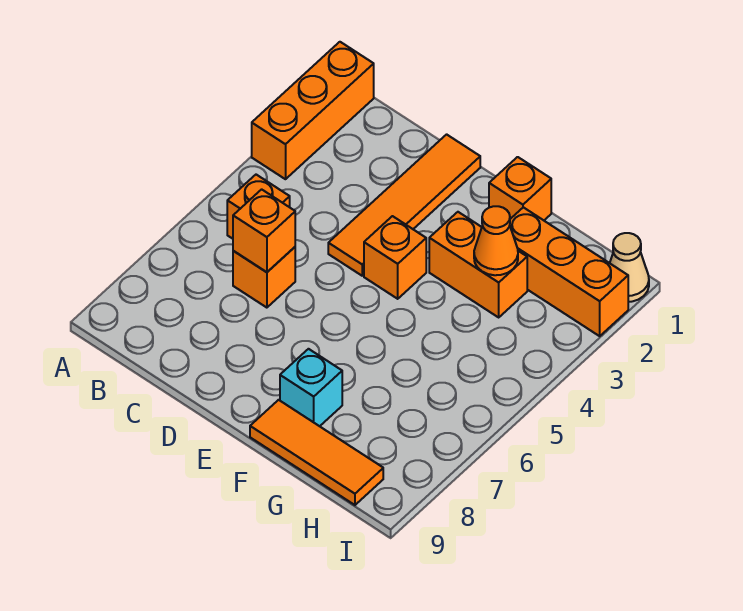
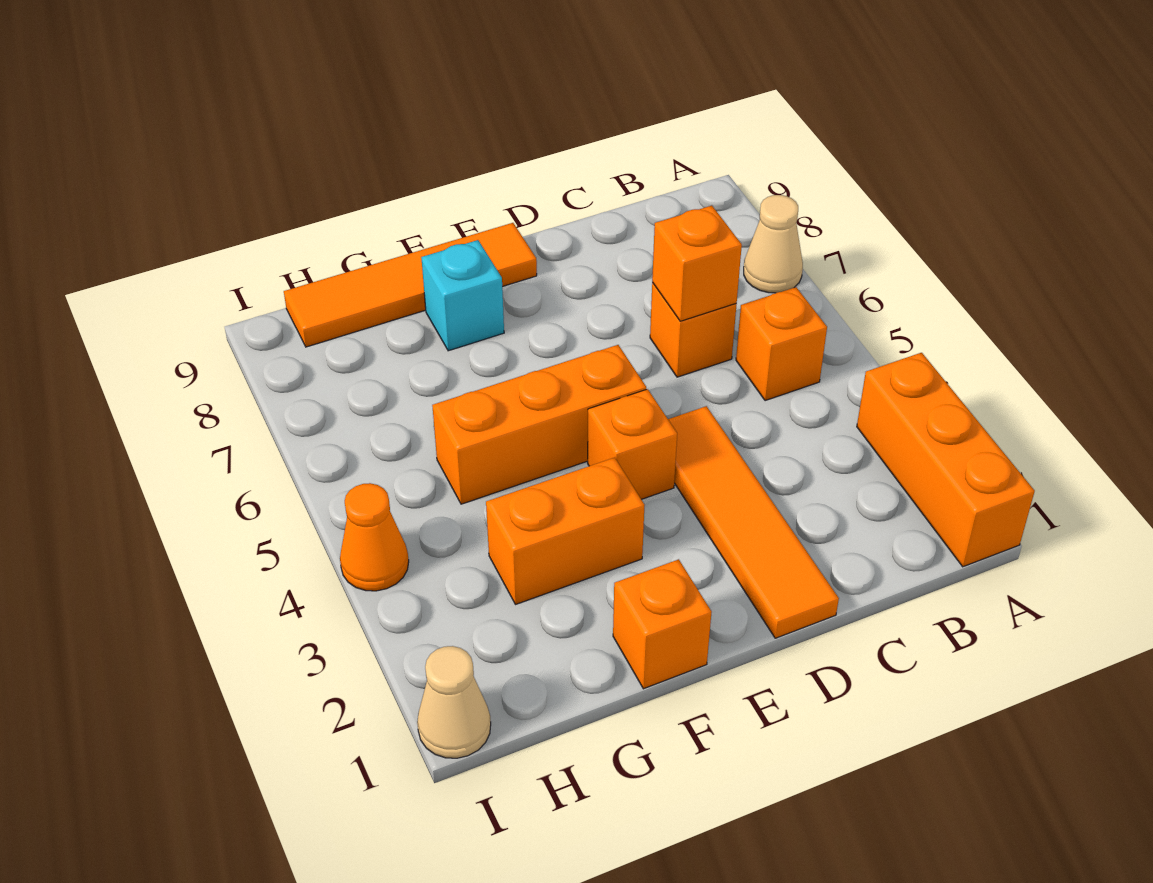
none -> tan cone A7 level 1
orange tile F9:H9 level 1 -> orange tile E9:H9 level 1
orange brick G2:I2 level 1 -> orange brick E5:G5 level 1
orange cone G3 level 2 -> orange cone I4 level 1

